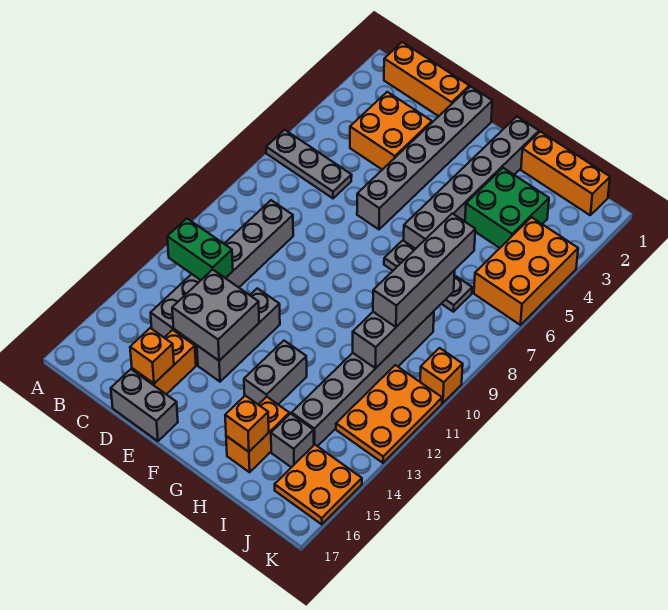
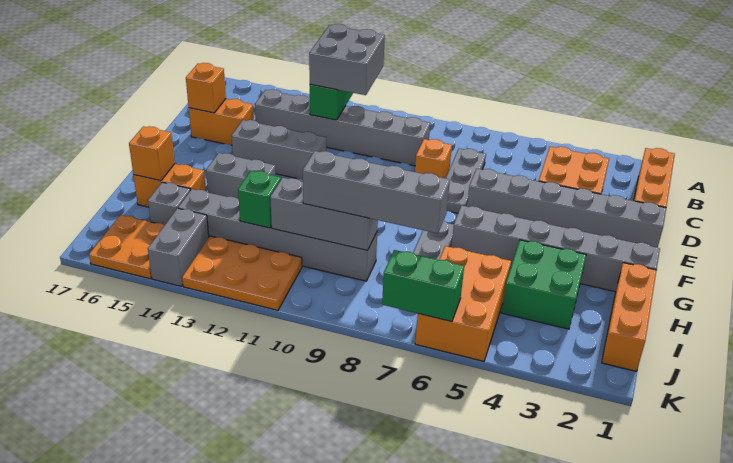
grey plate A6:C6 level 1 -> grey plate C7:E7 level 1
grey brick D13:E14 level 2 -> grey brick B11:C12 level 3
grey brick D17:E17 level 1 -> grey brick J14:K14 level 1
grey brick I8:I11 level 2 -> grey brick I9:I11 level 2
none -> green brick I12 level 2
orange brick J4:K6 level 1 -> orange brick I5:K6 level 1
none -> green brick K6:K7 level 2
orange brick K10 level 1 -> orange brick D8 level 1

